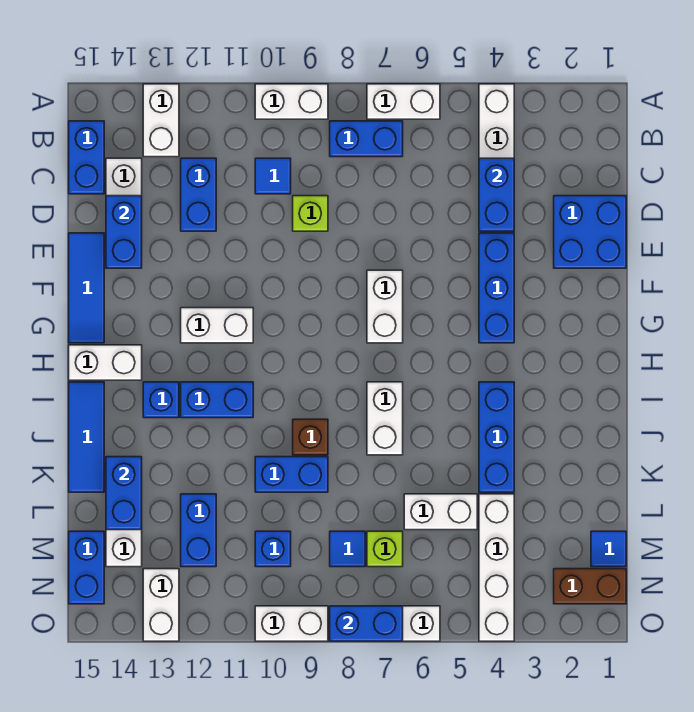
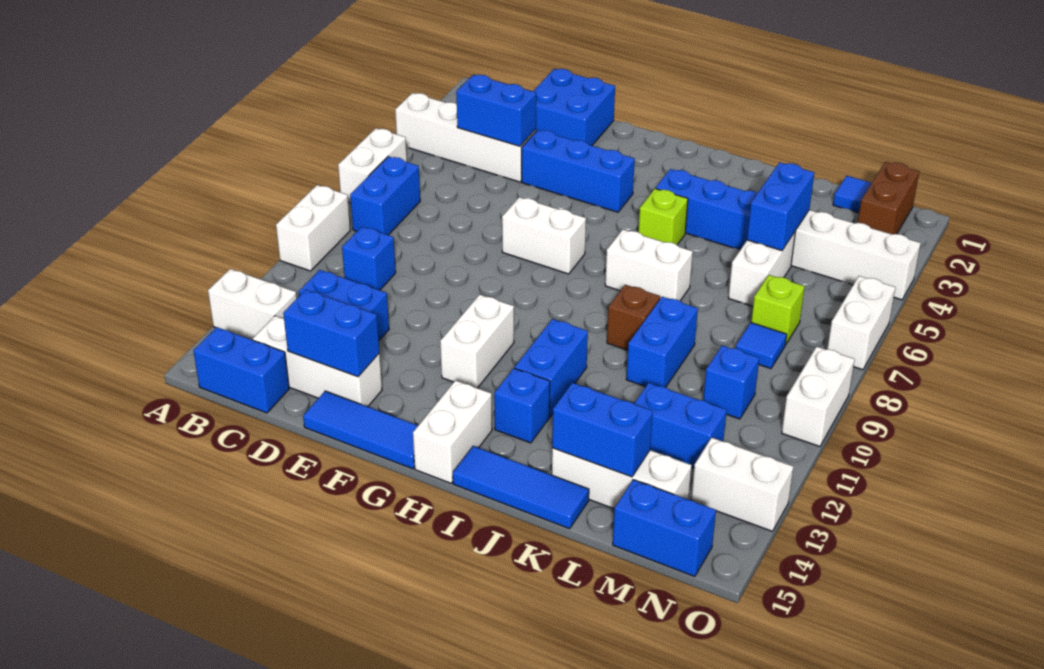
blue tile C10 level 1 -> blue brick C10 level 1
lime brick D9 level 1 -> lime brick I5 level 1
blue brick O7:O8 level 2 -> blue brick L4:L5 level 2

